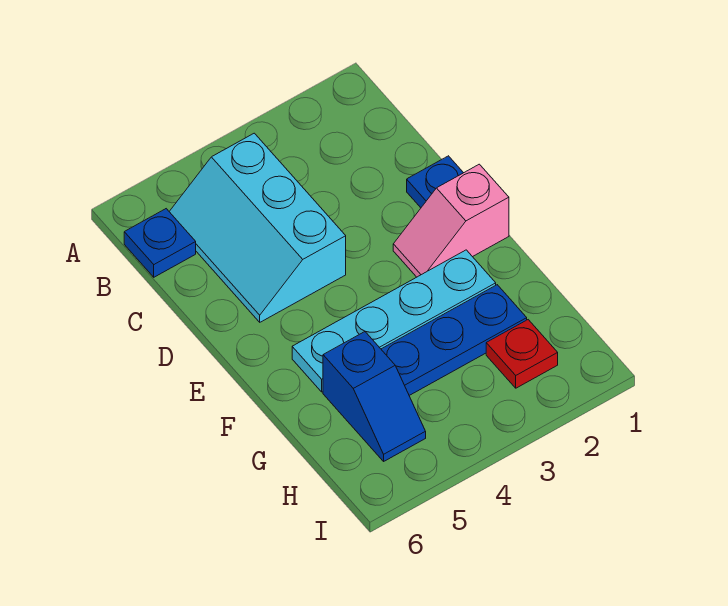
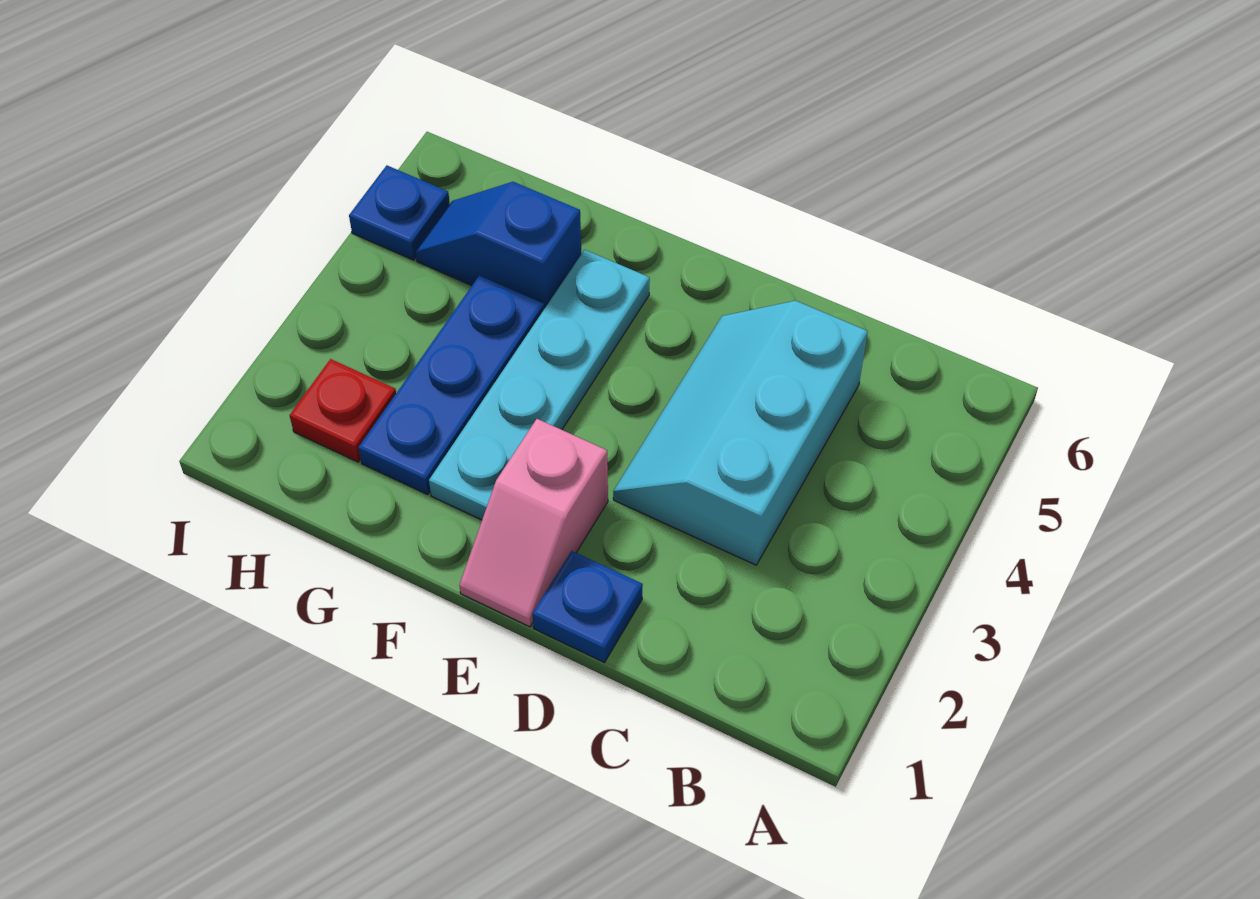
cyan slope B4:D5 level 1 top 4 -> cyan slope C3:D5 level 1 top C
blue plate B6 level 1 -> blue plate I5 level 1
pink slope E1:E2 level 1 top 1 -> pink slope E1:E2 level 1 top 2

